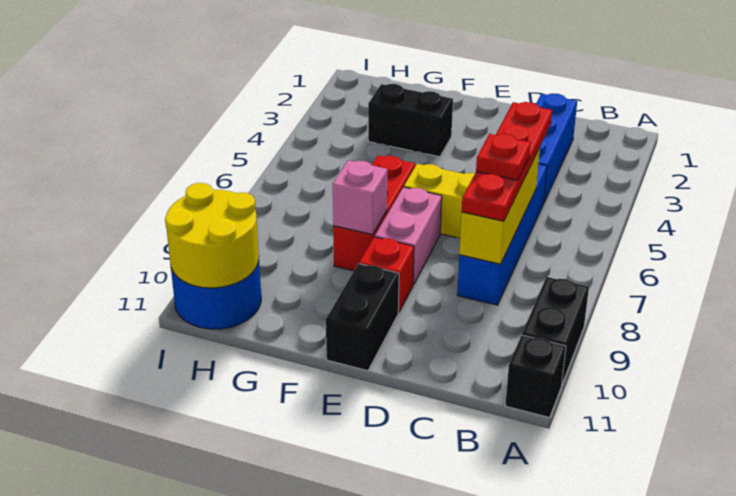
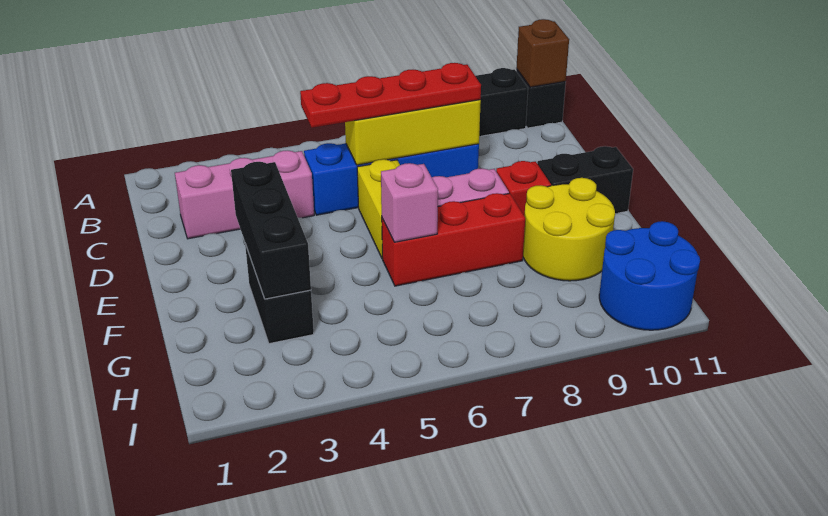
none -> brown brick A11 level 2
blue brick C2:C4 level 1 -> pink brick C2:C4 level 1
red plate C7 level 4 -> none
none -> black brick E3:G3 level 2
pink brick F8 level 2 -> pink brick F6 level 2
yellow round brick H10:I11 level 2 -> yellow round brick F9:G10 level 1

